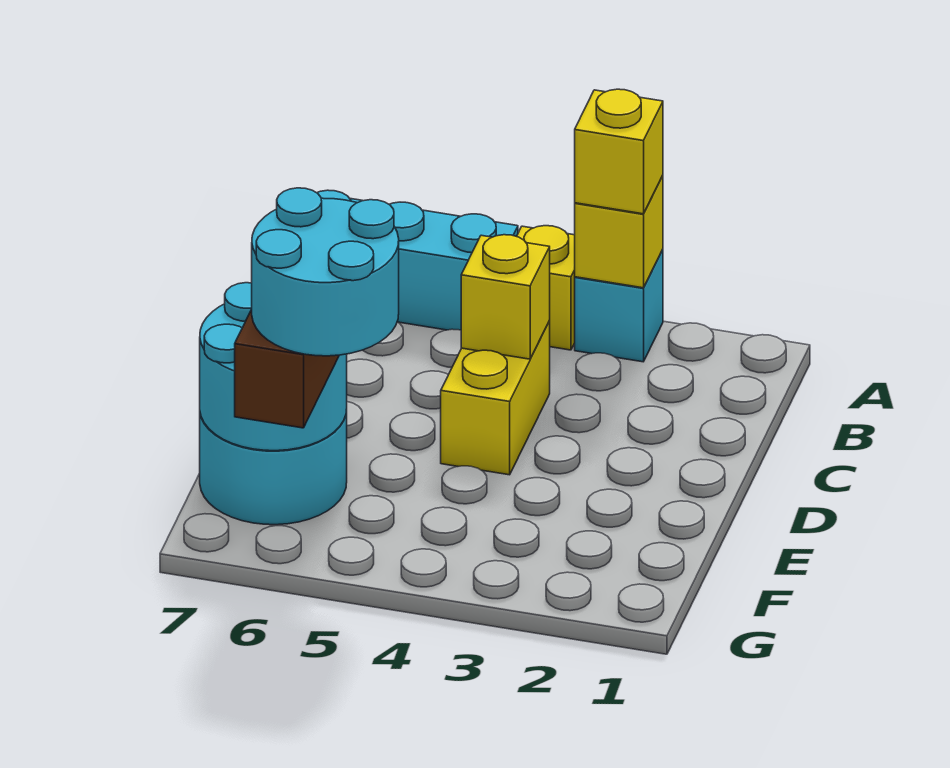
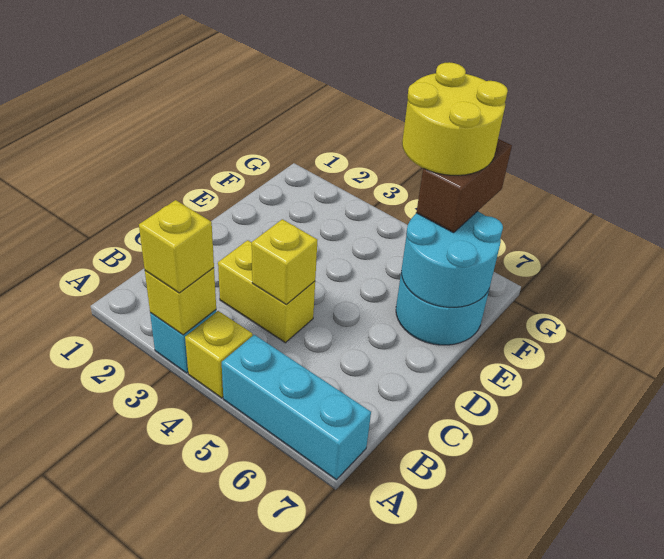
yellow brick C4:D4 level 1 -> yellow brick C3:C4 level 1
cyan round brick F5:G6 level 4 -> yellow round brick F5:G6 level 4

